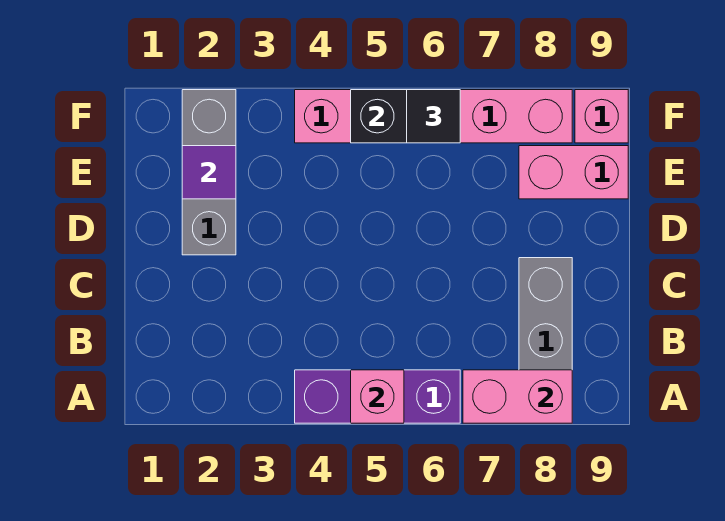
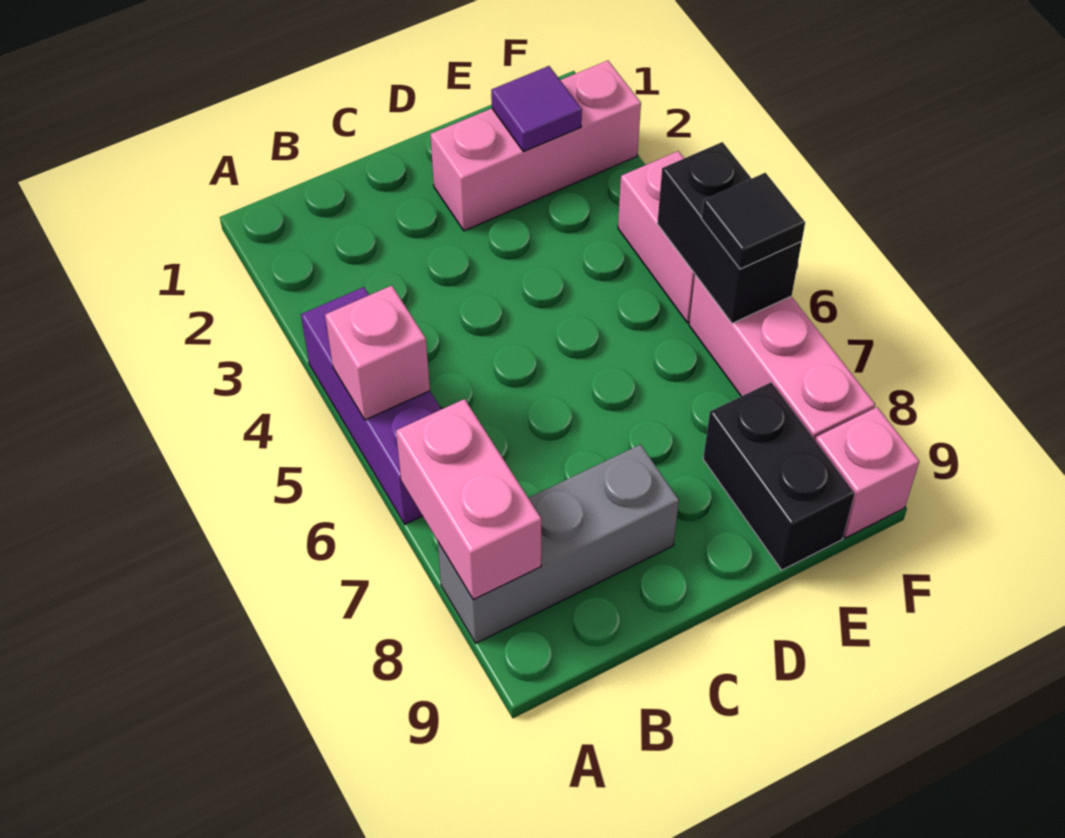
grey brick D2:F2 level 1 -> pink brick D2:F2 level 1
pink brick E8:E9 level 1 -> black brick E8:E9 level 1

